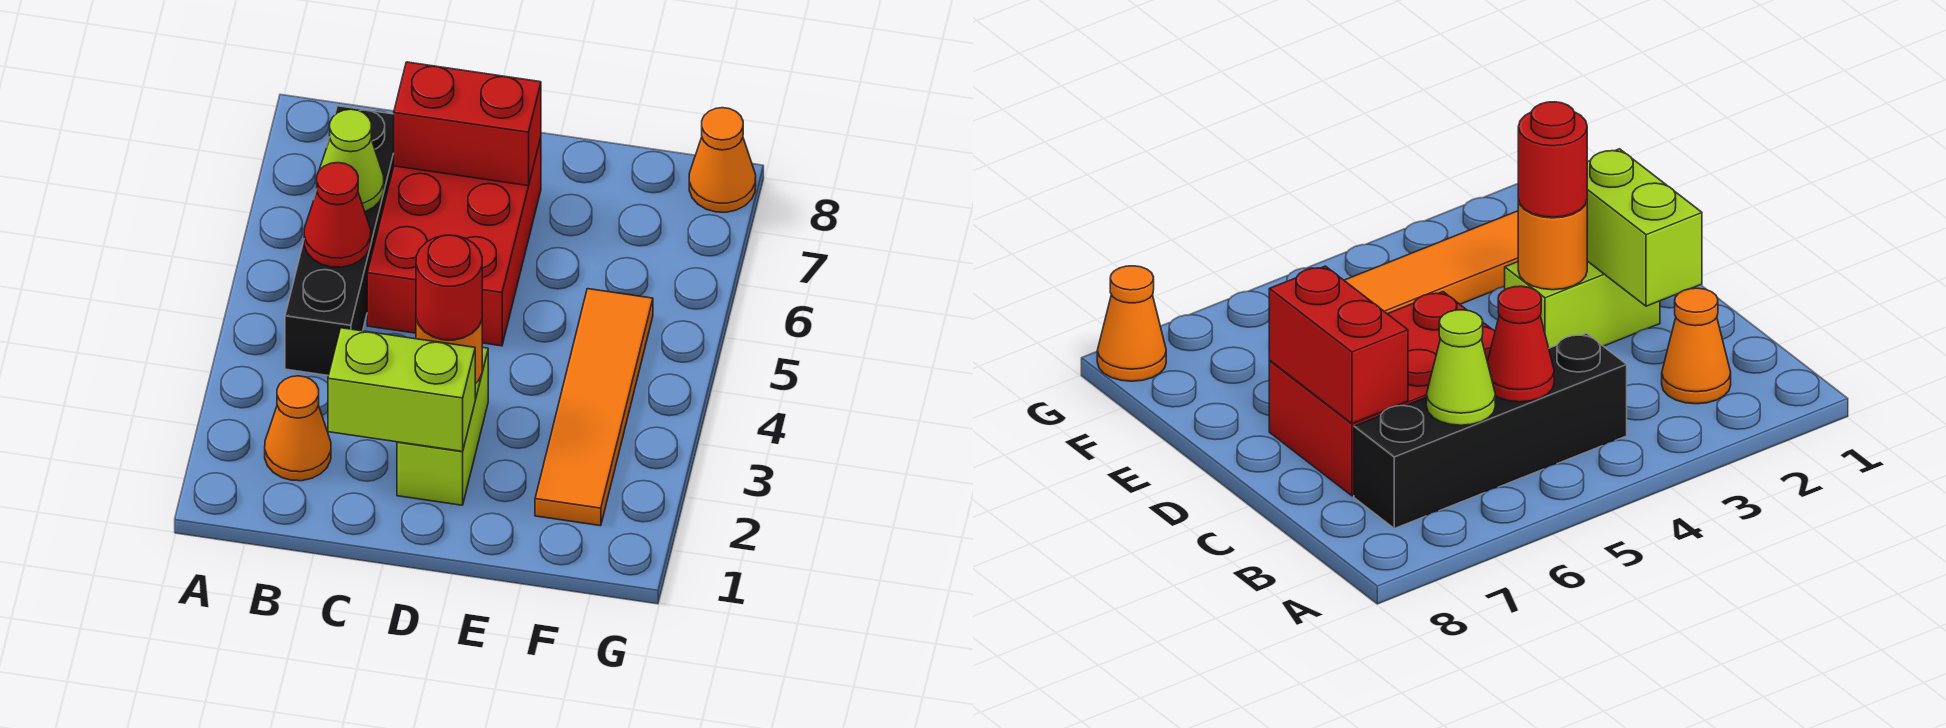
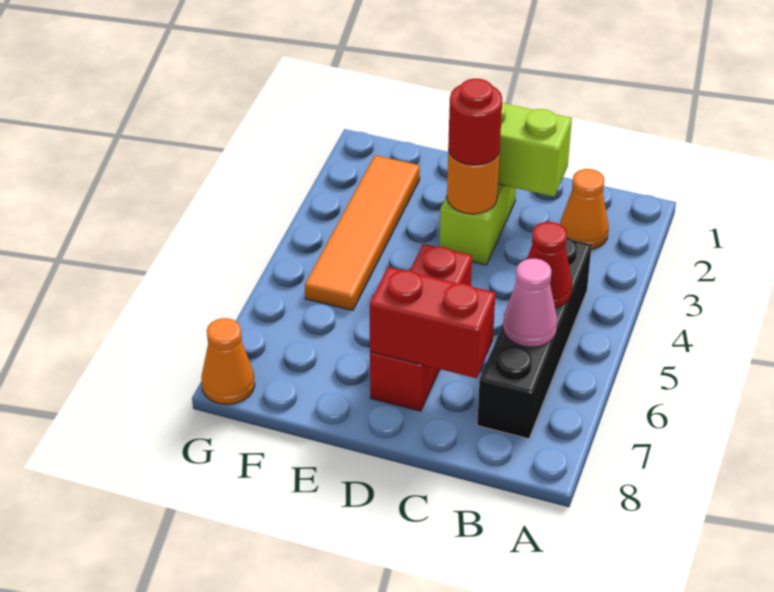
lime cone B6 level 2 -> pink cone B6 level 2
red brick C5:D7 level 1 -> red brick D5:D7 level 1

